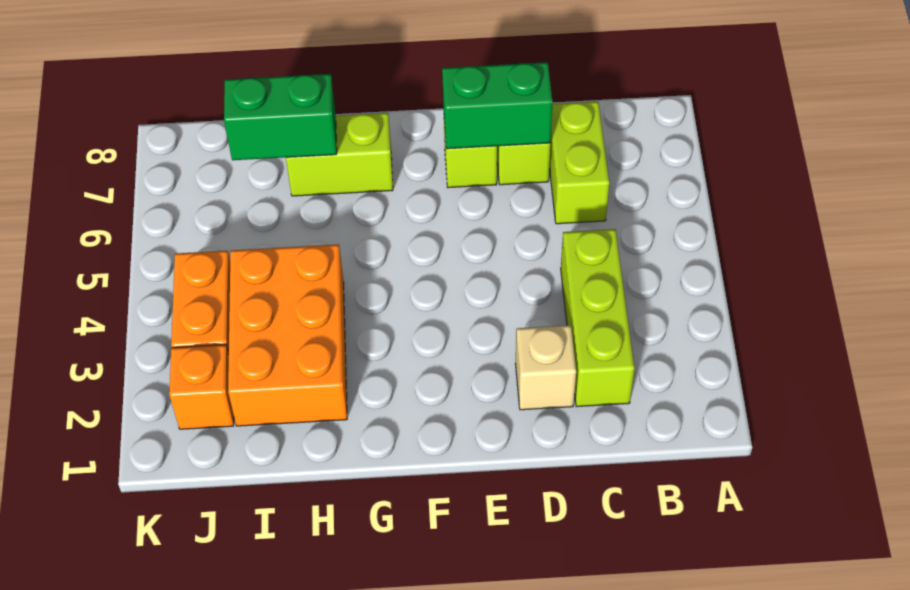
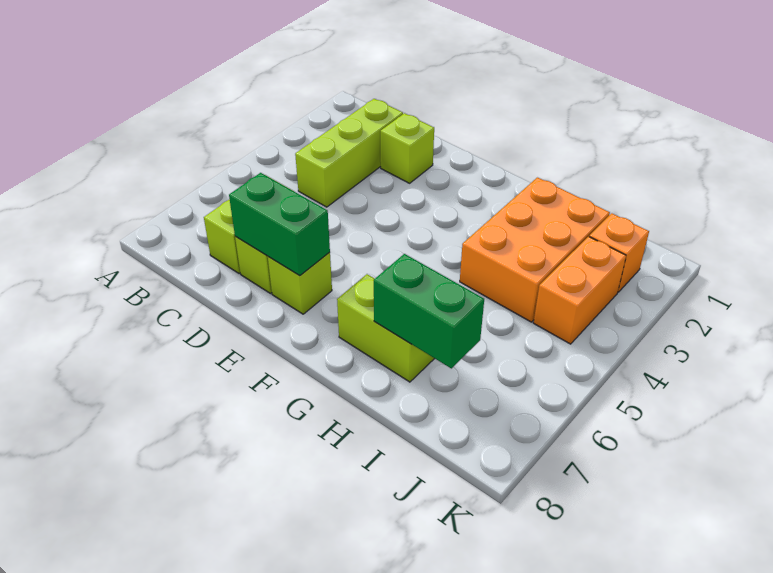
tan brick D2 level 1 -> lime brick D2 level 1

